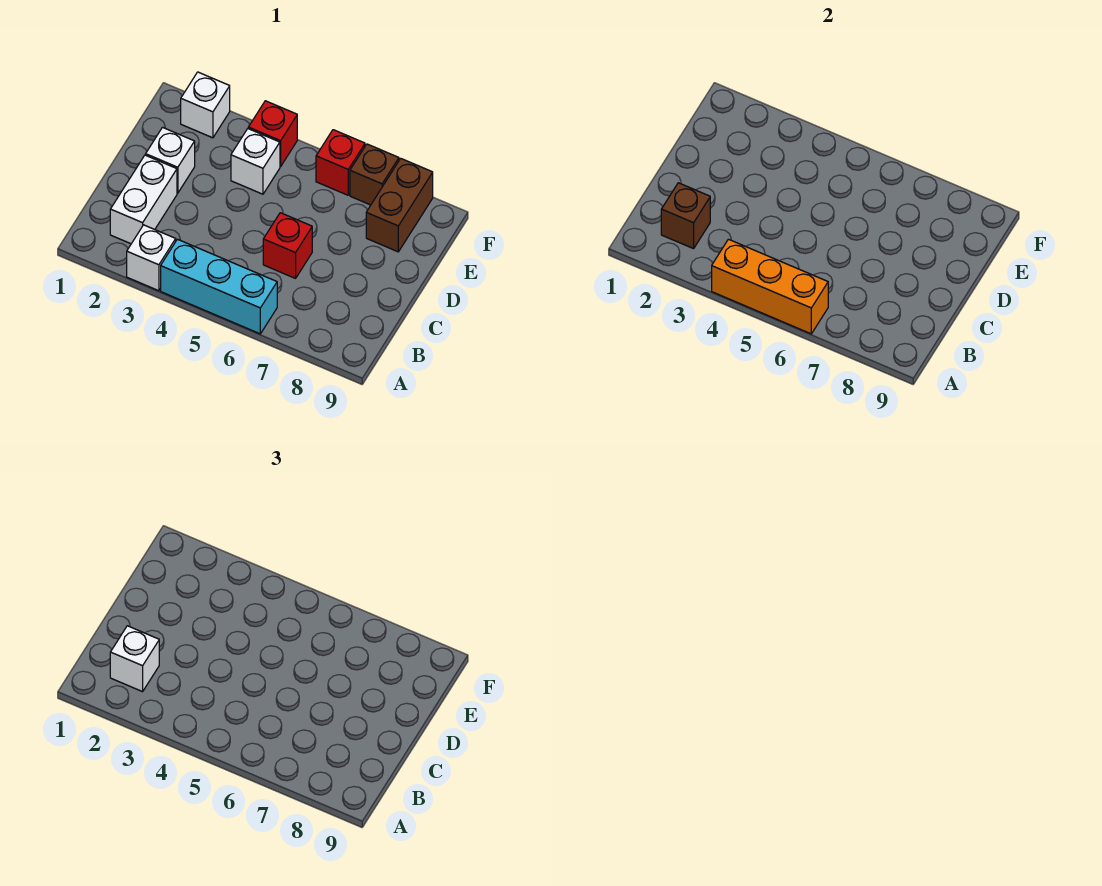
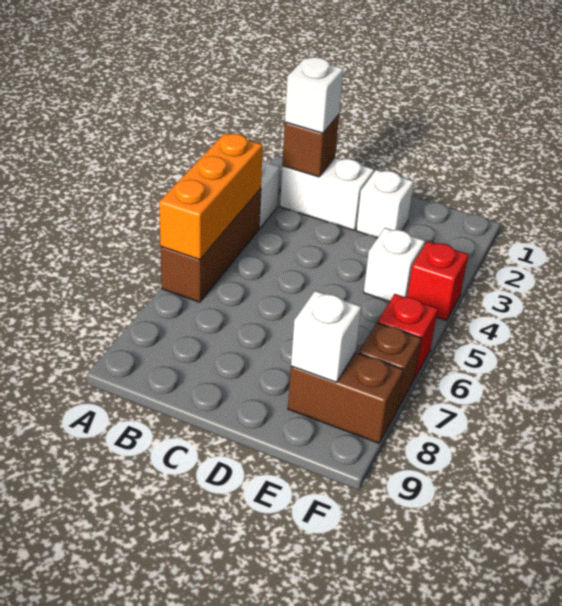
cyan brick A4:A6 level 1 -> brown brick A4:A6 level 1
red brick C6 level 1 -> none
white brick F2 level 1 -> white brick E8 level 2

